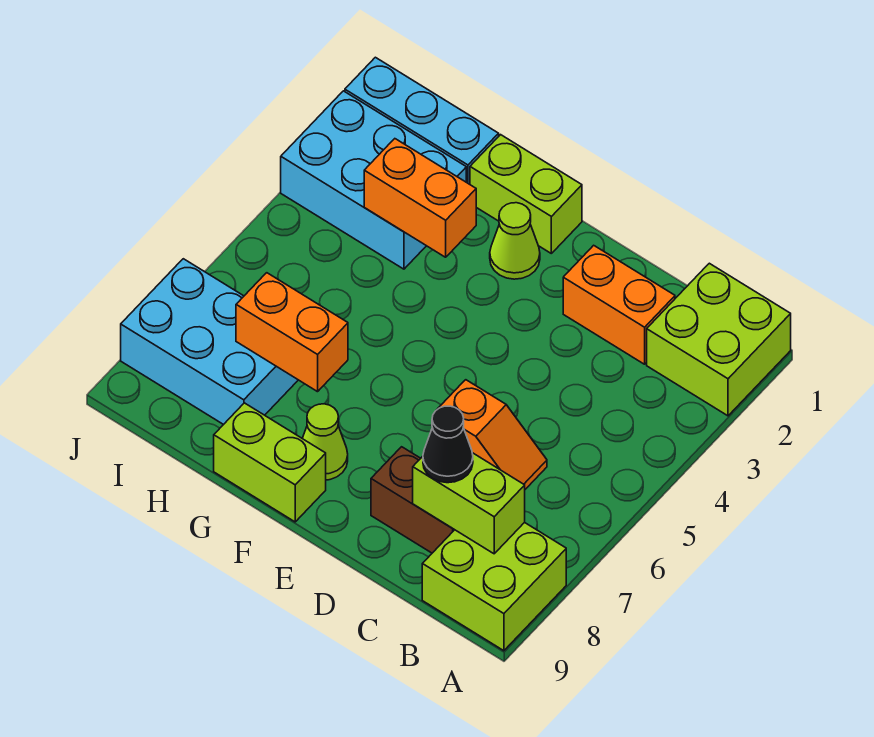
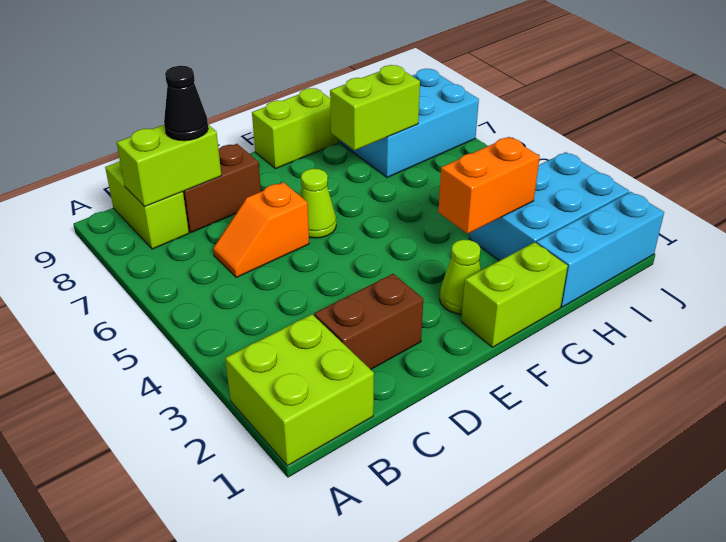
lime brick A8:B9 level 1 -> lime brick B8:B9 level 1
orange brick C2:D2 level 1 -> brown brick C2:D2 level 1
lime cone F8 level 1 -> lime cone E6 level 1
orange brick G7:H7 level 2 -> lime brick G7:H7 level 2

